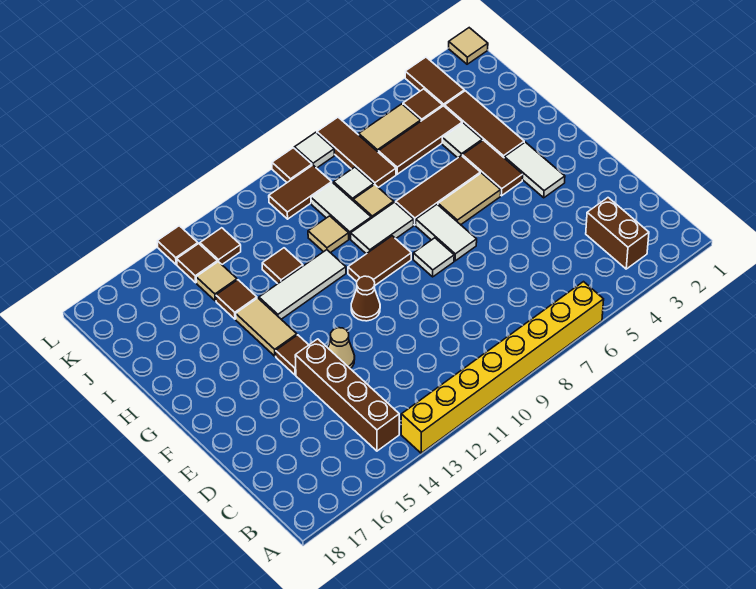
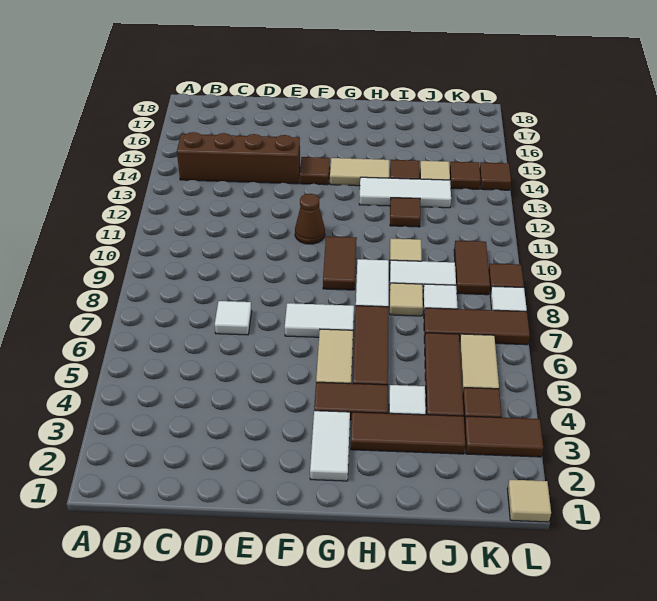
yellow brick A6:A13 level 1 -> none
brown brick B3:C3 level 1 -> none
tan cone E13 level 1 -> none
white tile F3:G3 level 1 -> white tile G2:G3 level 1
white tile F8 level 1 -> white tile D7 level 1
white tile H11:H13 level 1 -> white tile H13:J13 level 1
brown tile K13 level 1 -> none

